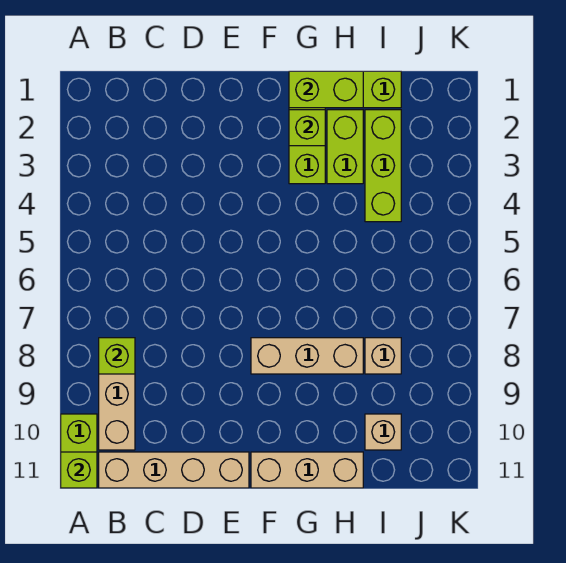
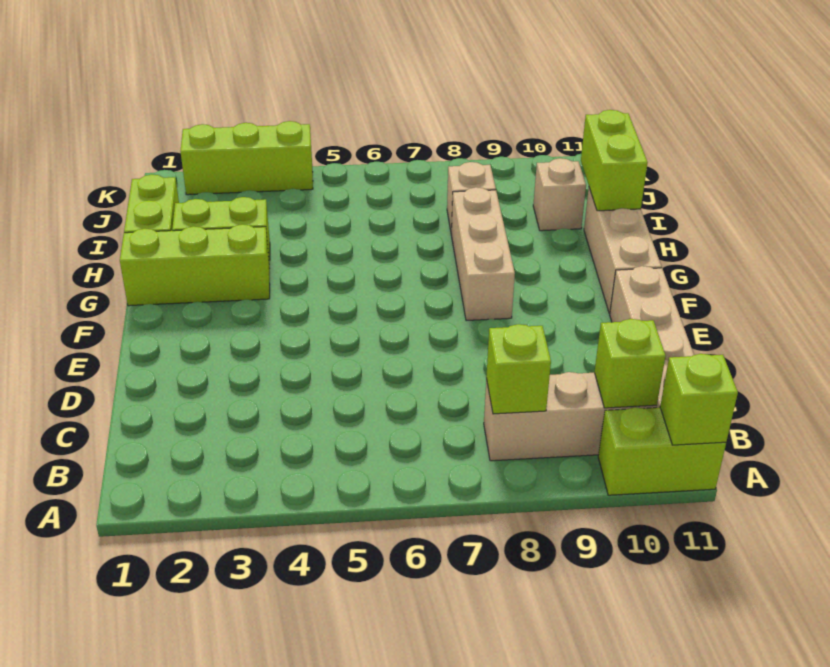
lime brick G1:H1 level 2 -> lime brick H11:I11 level 2
lime brick G2 level 2 -> lime brick B10 level 2
lime brick I2:I4 level 1 -> lime brick K2:K4 level 1

